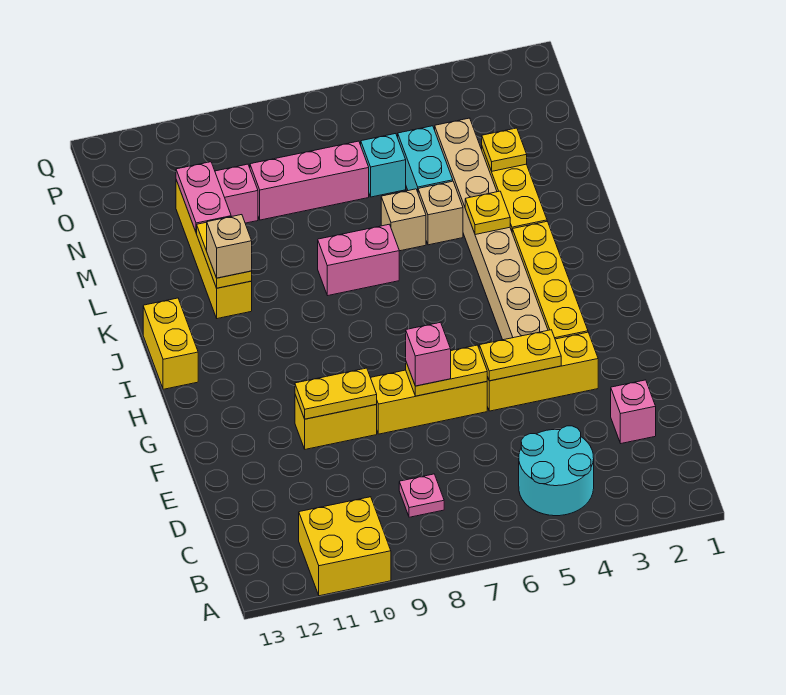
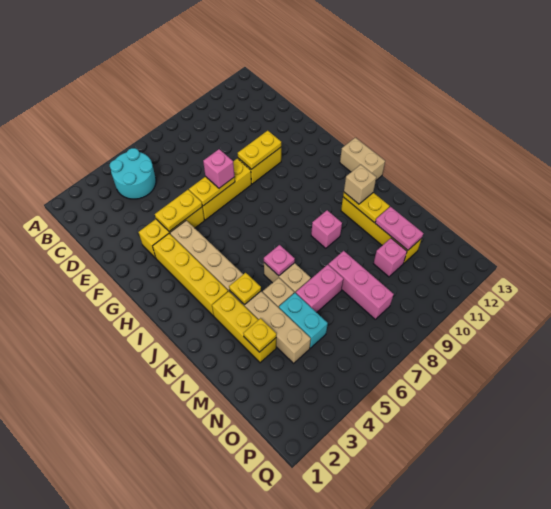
yellow brick A10:B11 level 1 -> none
pink plate C8 level 1 -> pink plate K6 level 2
pink brick D2 level 1 -> pink brick K9 level 1
yellow brick I13:J13 level 1 -> tan brick I13:J13 level 1
pink brick K7:K8 level 1 -> pink brick M6:M7 level 1
tan brick L6 level 1 -> tan brick K6:L6 level 1
cyan brick N6 level 1 -> none
pink brick N7:N9 level 1 -> pink brick M8:O8 level 1

